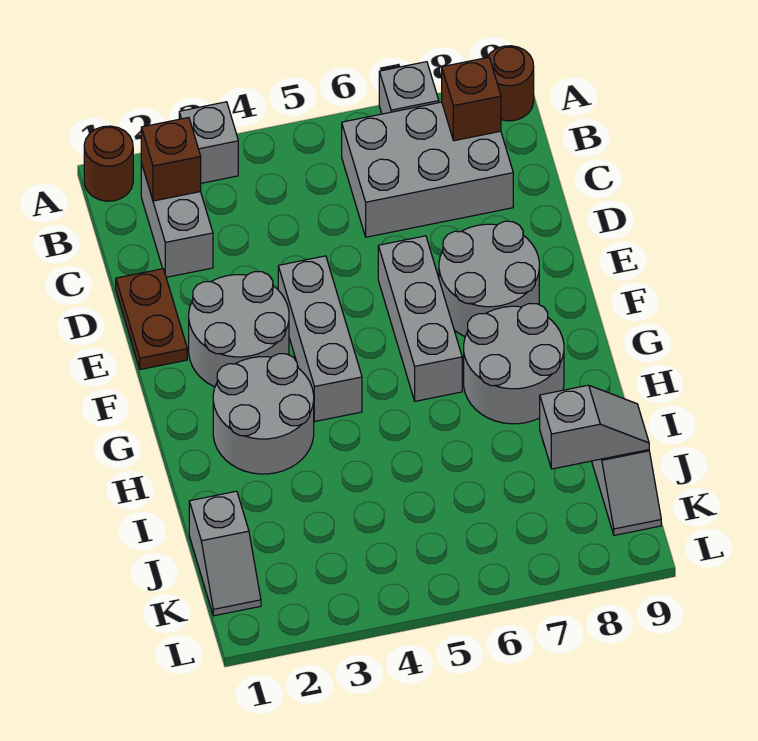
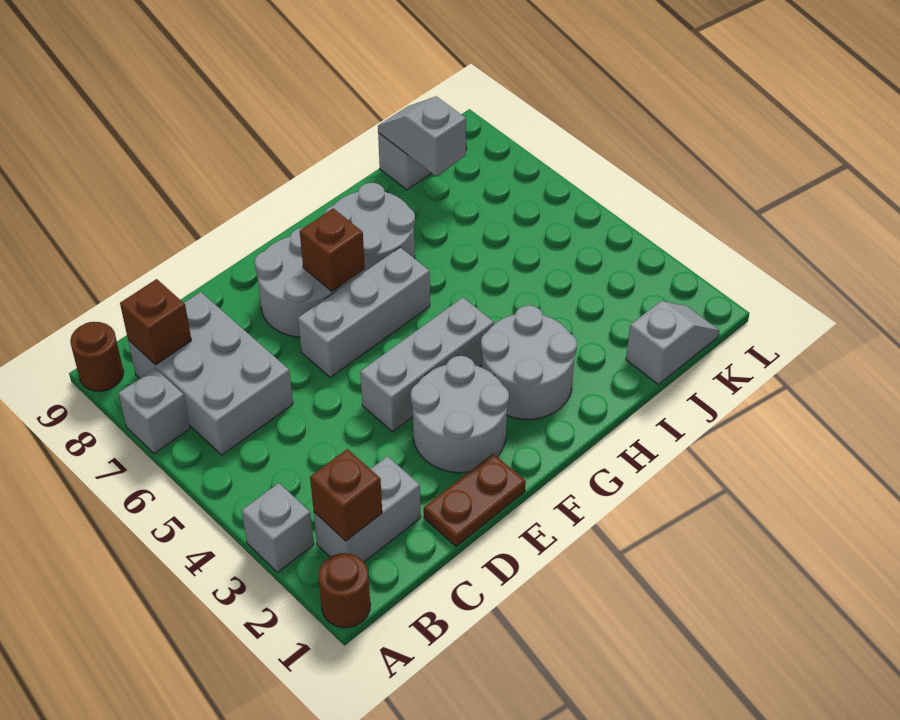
none -> brown brick F7 level 2

